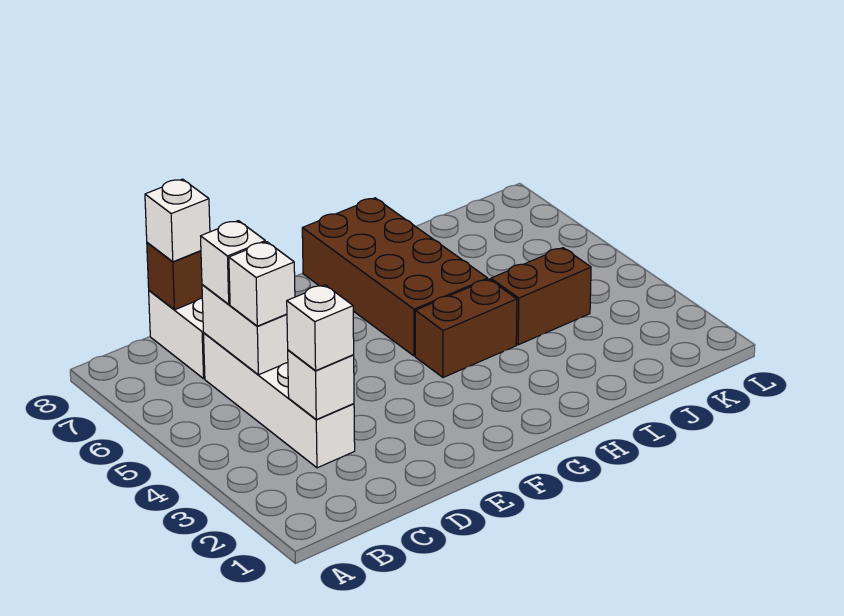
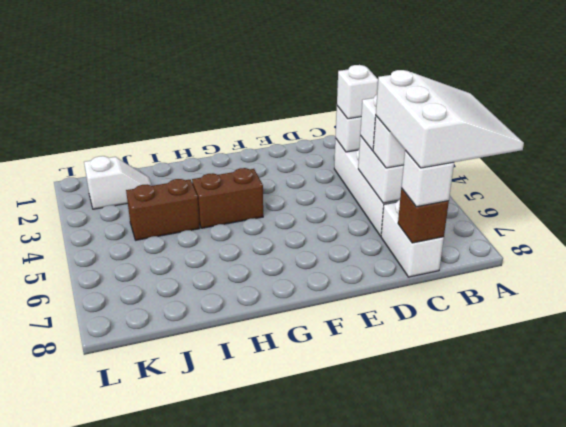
none -> white slope A6:C8 level 4 top C
brown brick G5:H8 level 1 -> none
none -> white slope J2:K2 level 1 top K

